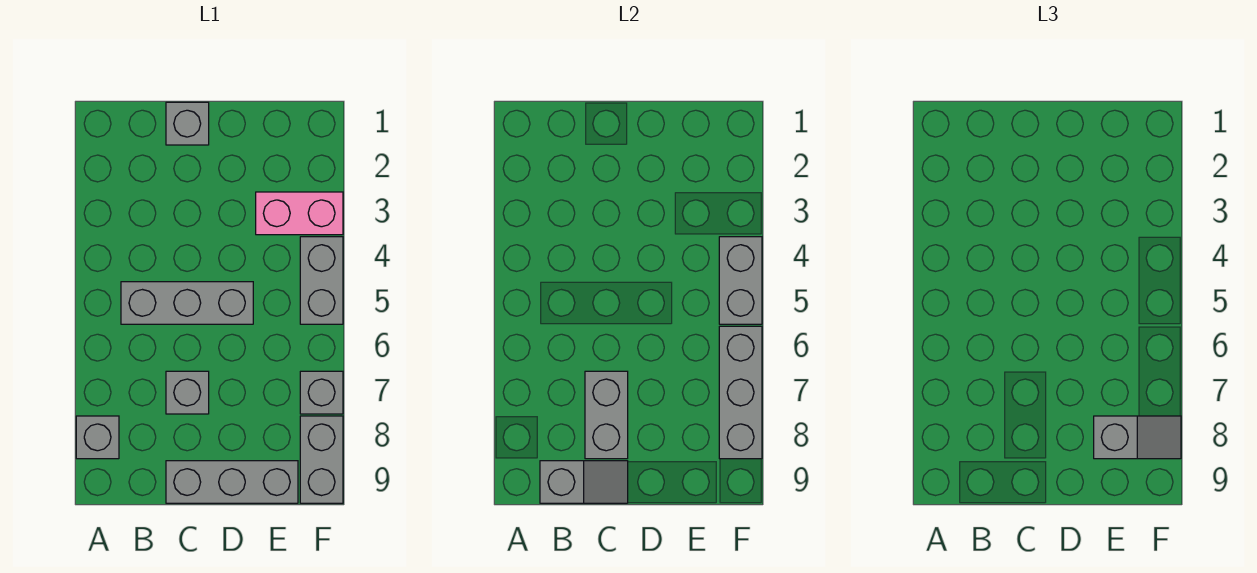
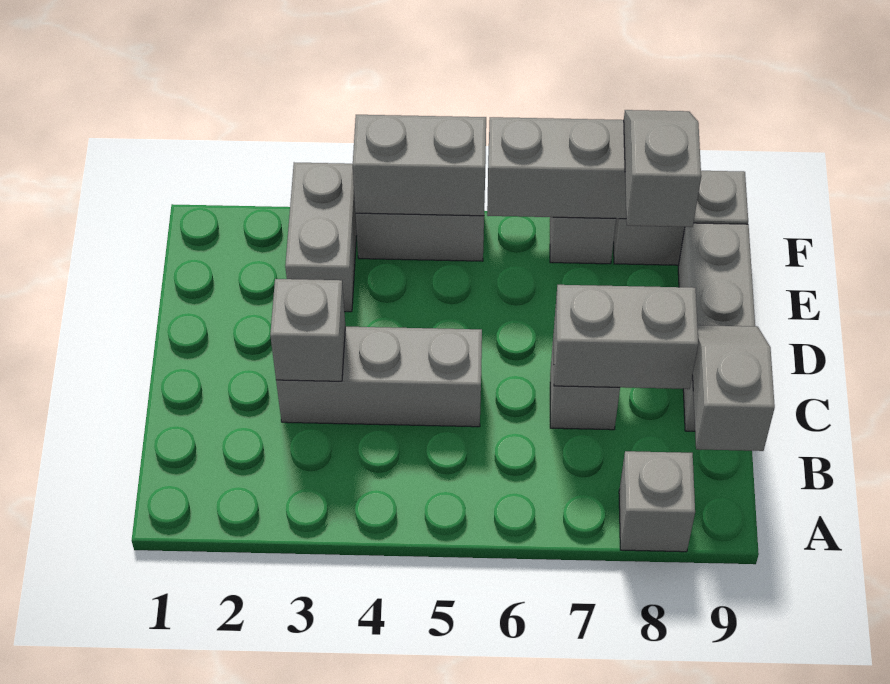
grey brick B5:D5 level 1 -> grey brick C3:C5 level 1
grey brick C1 level 1 -> grey brick C3 level 2
pink brick E3:F3 level 1 -> grey brick E3:F3 level 1

